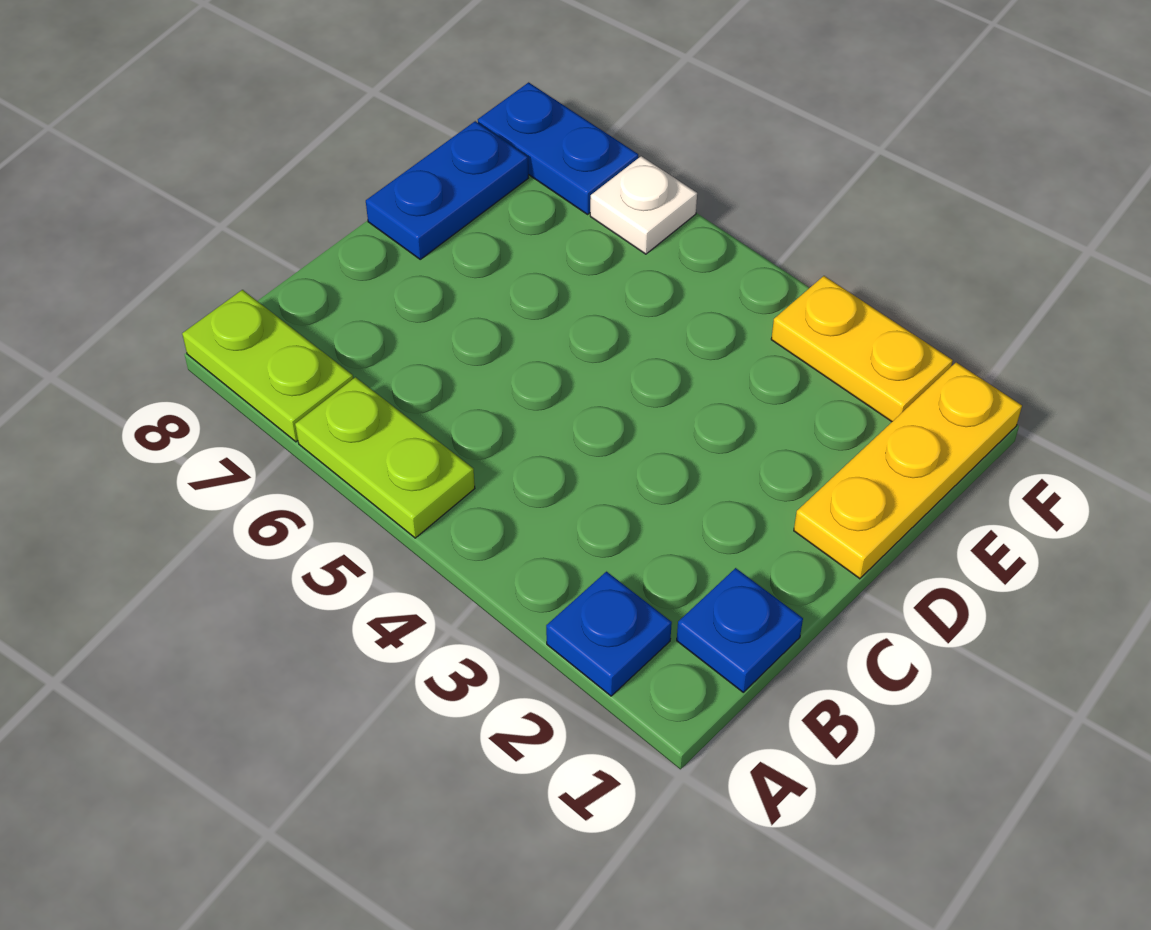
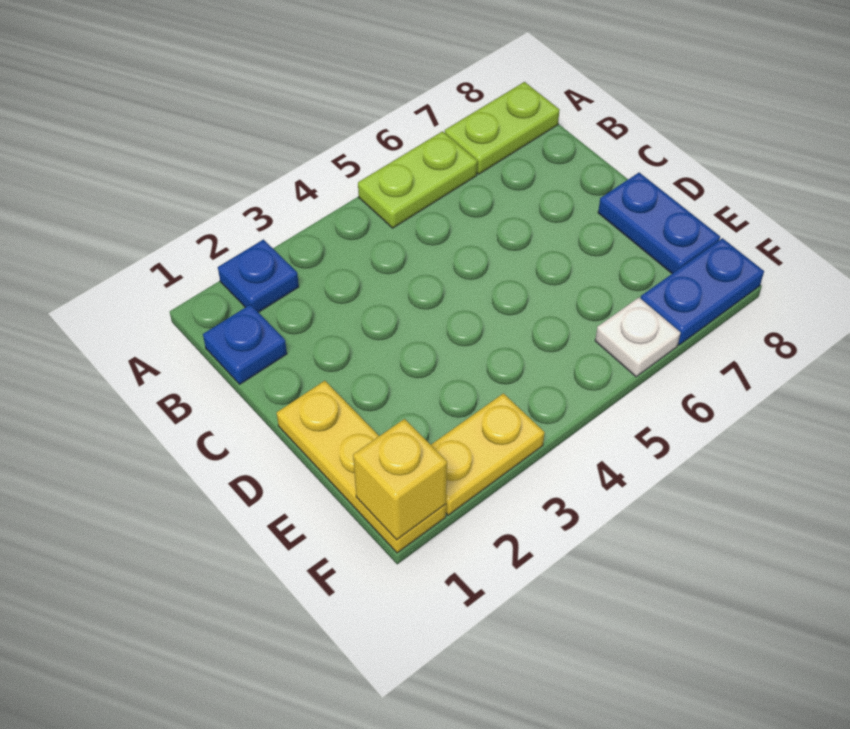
none -> yellow brick F1 level 2

